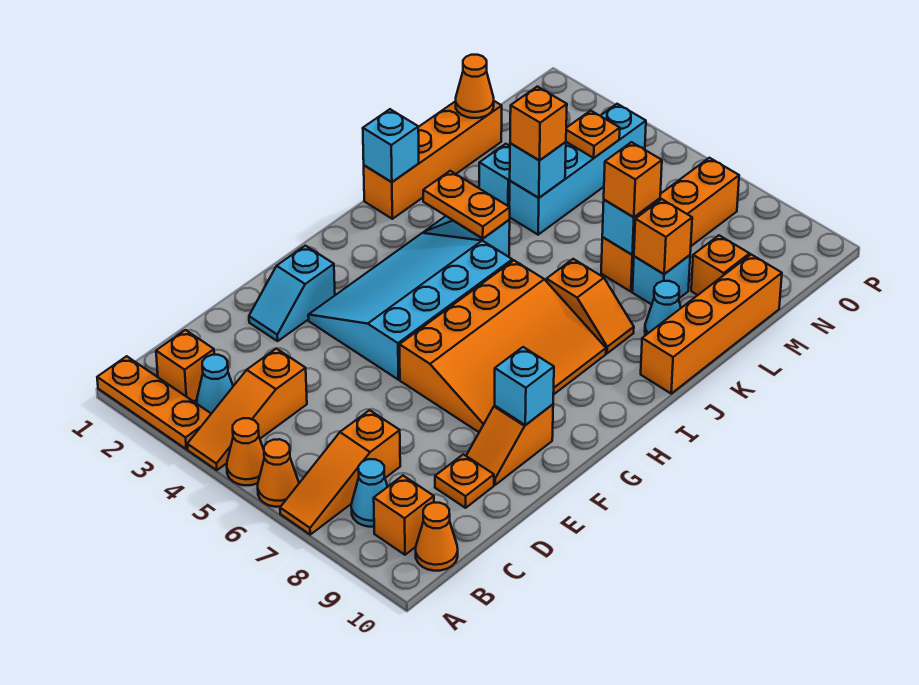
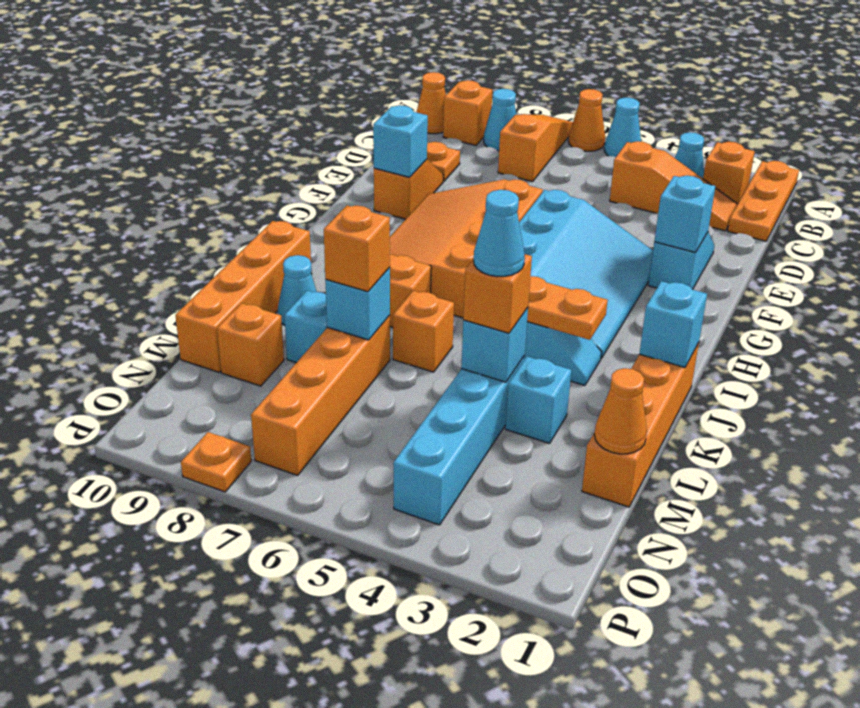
orange plate A1:A3 level 1 -> orange plate A1:C1 level 1
orange slope A4:C4 level 1 top C -> orange slope C2:C4 level 1 top 4
orange cone A5 level 1 -> cyan cone A5 level 1
none -> cyan brick F2 level 2
none -> cyan cone L4 level 4
orange brick L8 level 2 -> orange brick K6 level 1
orange plate N4 level 2 -> orange plate P8 level 1

